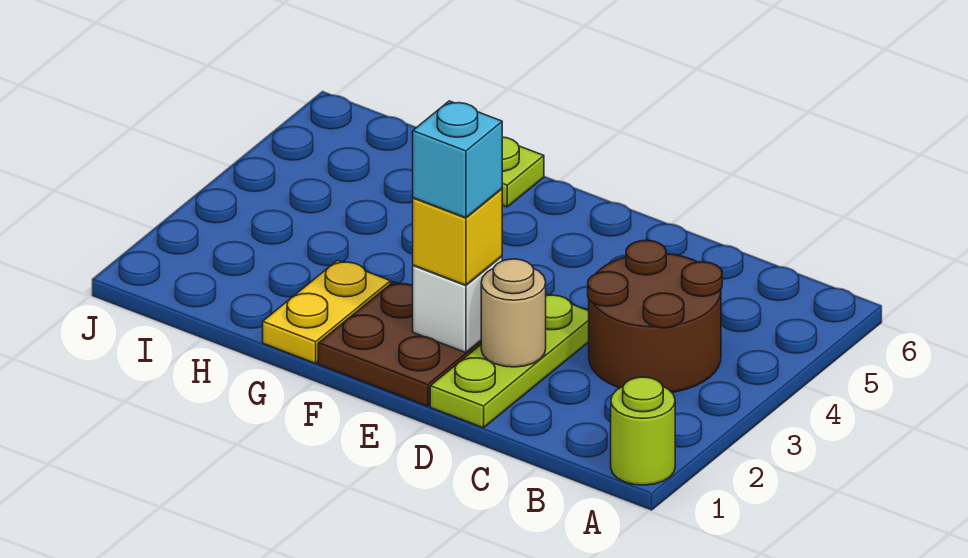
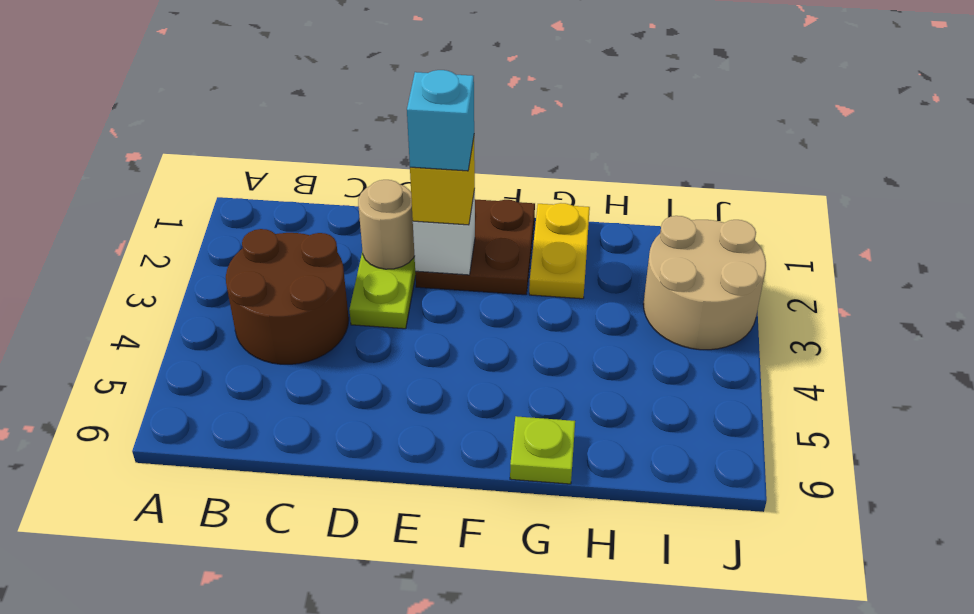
lime round brick A1 level 1 -> none
none -> tan round brick I2:J3 level 1

